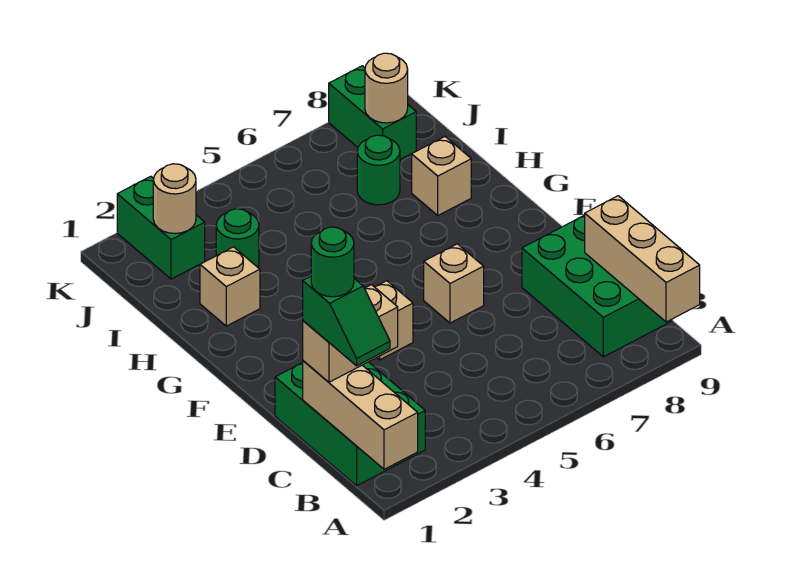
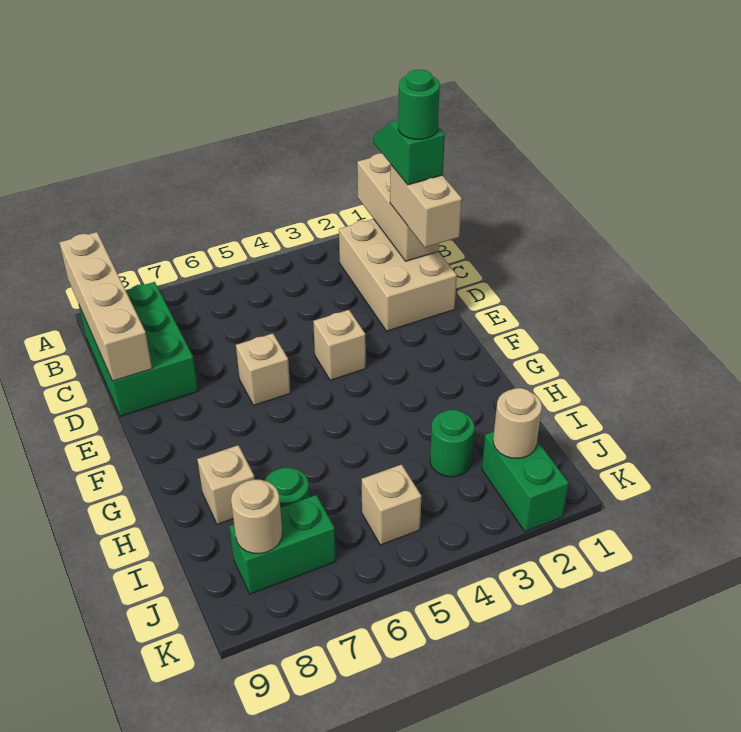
tan brick A9:C9 level 2 -> tan brick A9:D9 level 2
green brick B1:D2 level 1 -> tan brick B1:D2 level 1
tan brick C1:C2 level 3 -> tan brick C1:D1 level 3
tan brick H2 level 1 -> tan brick J5 level 1
green brick J8:K8 level 1 -> green brick J7:J8 level 1

